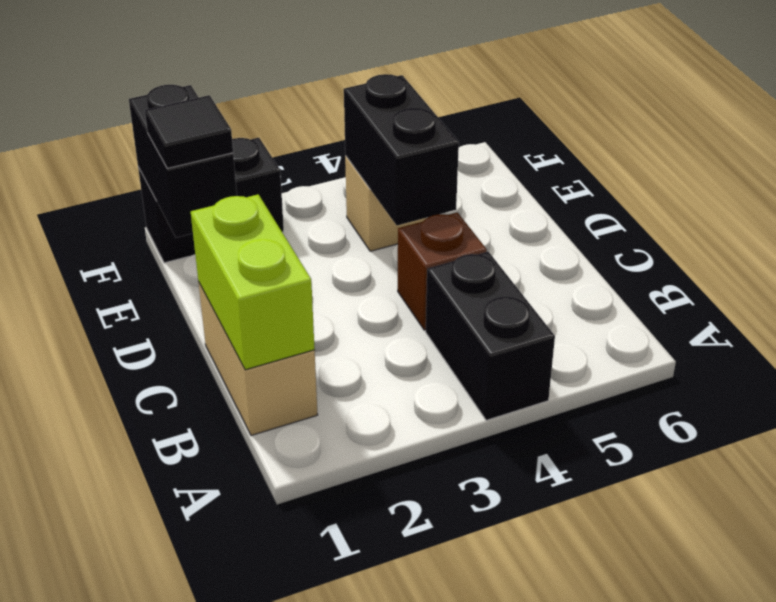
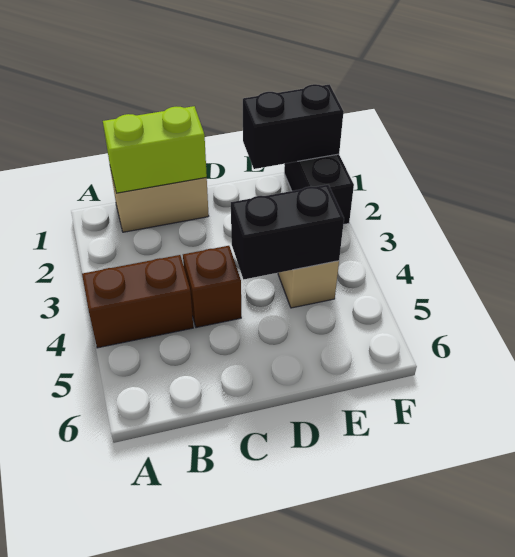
black brick A4:B4 level 1 -> brown brick A4:B4 level 1
black tile E1 level 3 -> none

